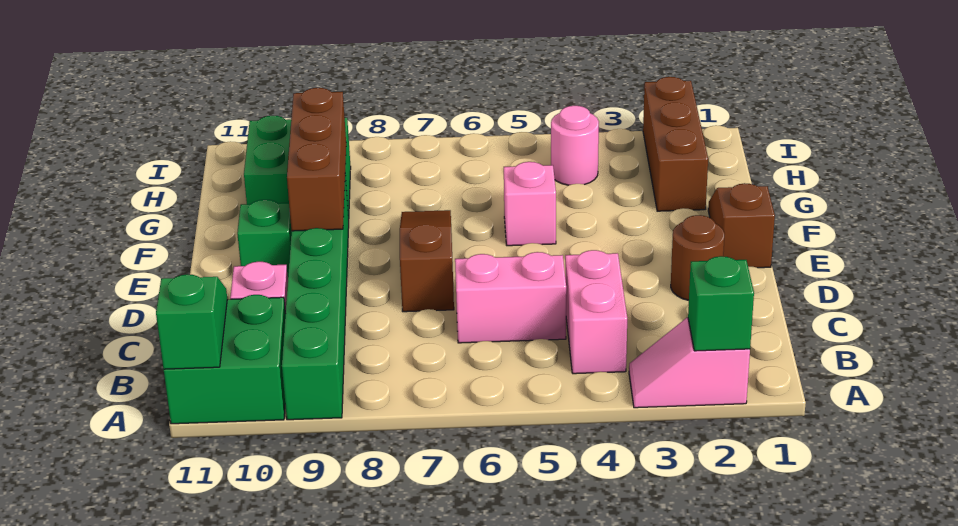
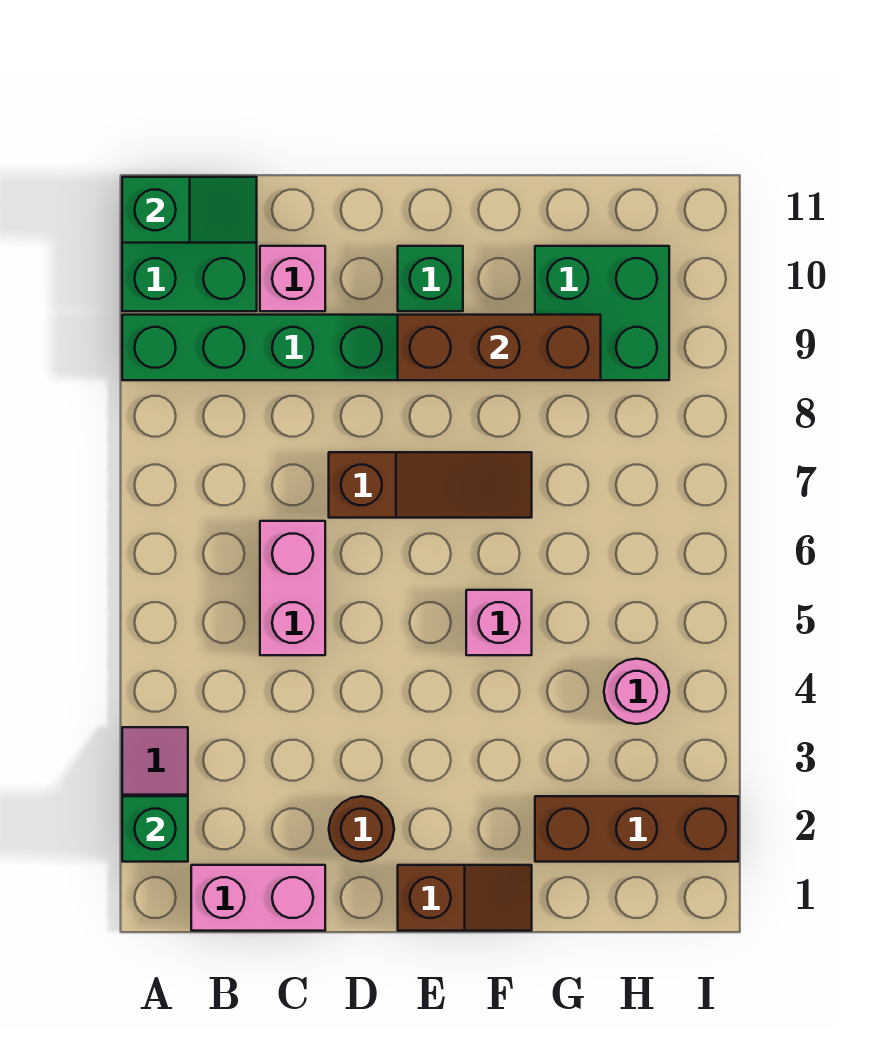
pink brick B4:C4 level 1 -> pink brick B1:C1 level 1

